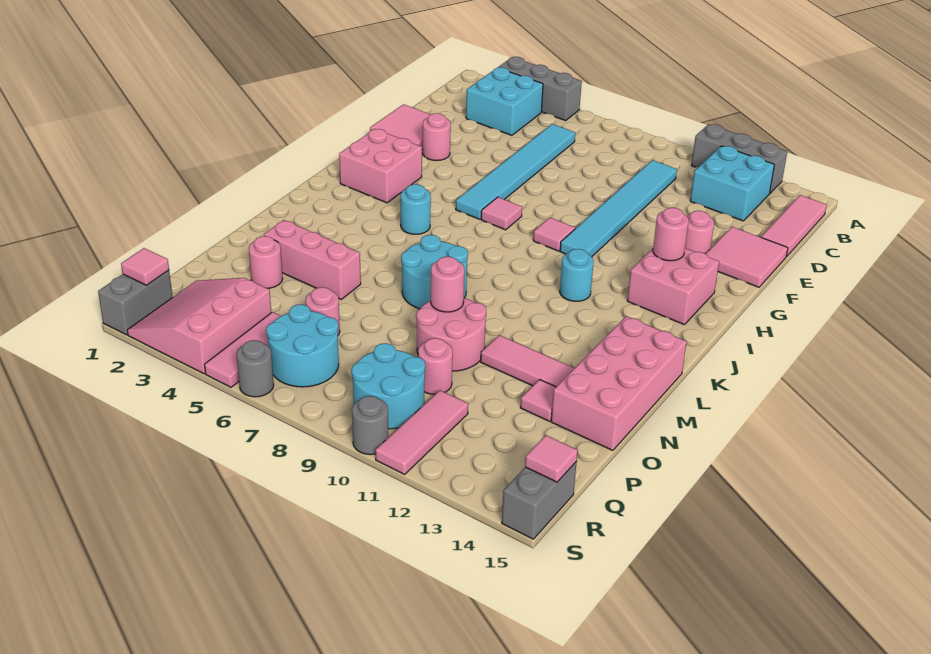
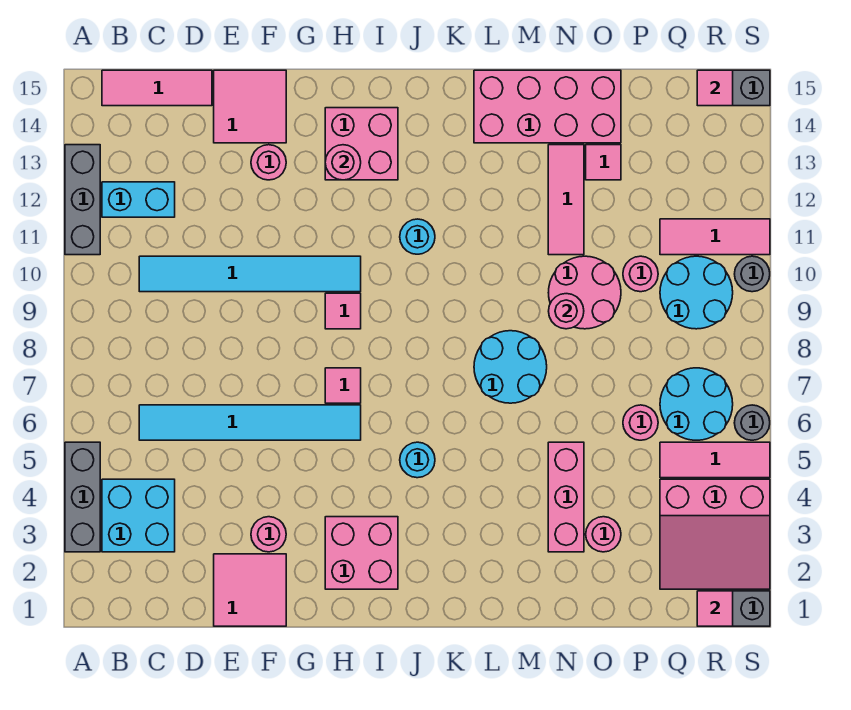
cyan brick B12:C13 level 1 -> cyan brick B12:C12 level 1

